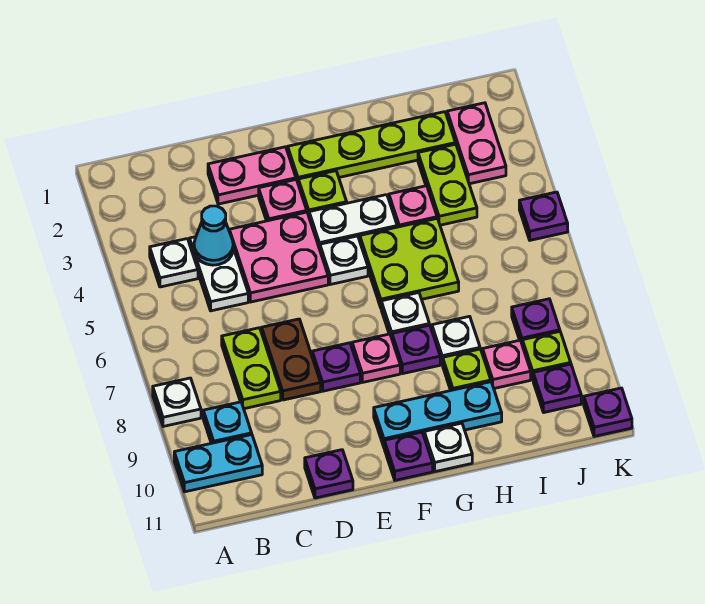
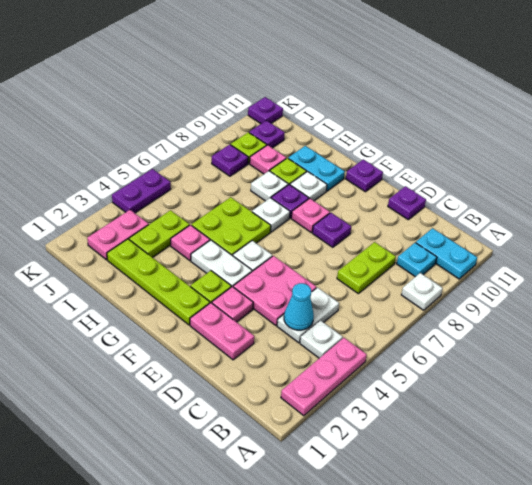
none -> pink plate A2:A4 level 1
brown plate D7:D8 level 1 -> none
cyan plate F10:H10 level 1 -> cyan plate G10:H10 level 1
white plate G11 level 1 -> white plate G9 level 1
purple plate K5 level 1 -> purple plate K4:K5 level 1

